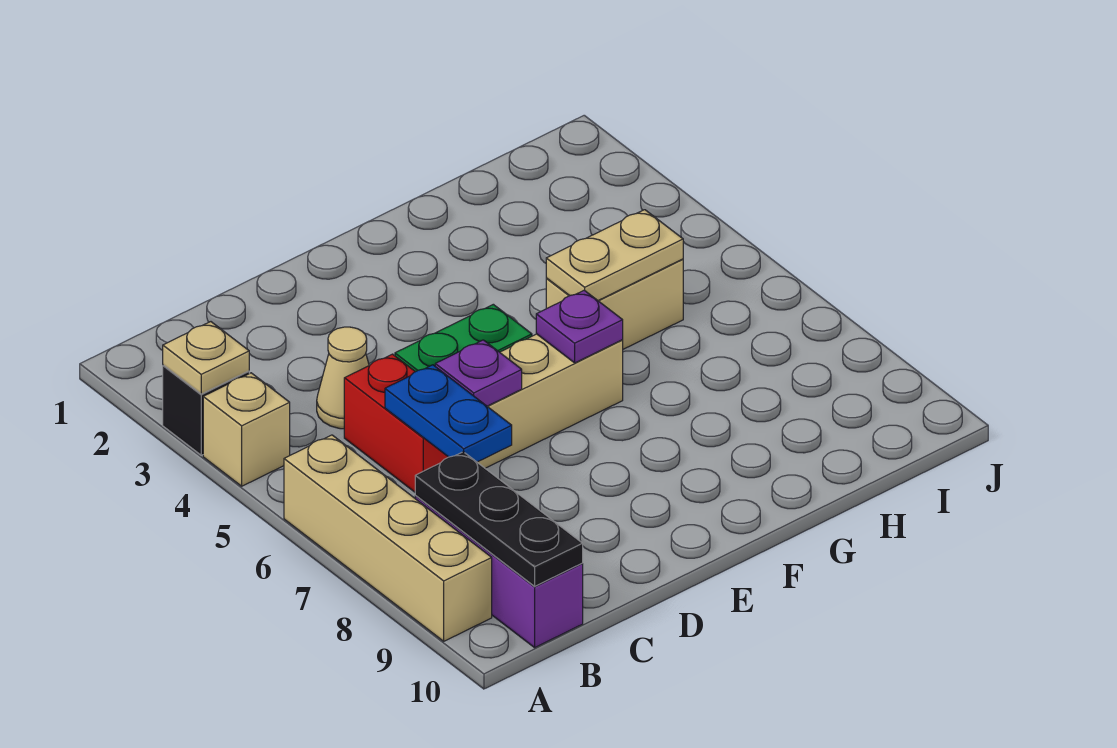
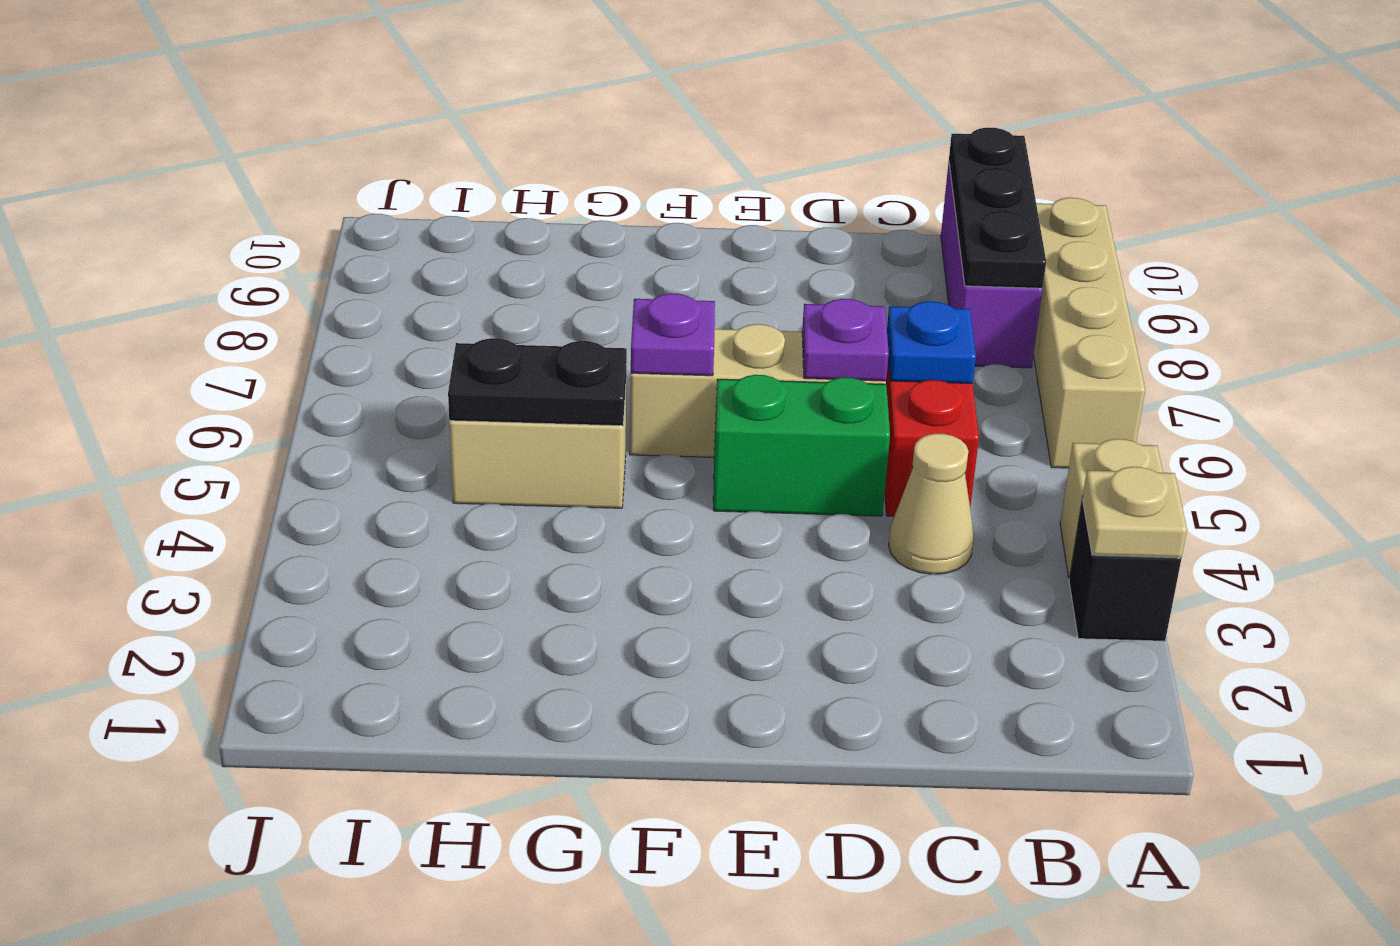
blue plate C6:C7 level 2 -> blue plate C6 level 2
tan plate G5:H5 level 2 -> black plate G5:H5 level 2

